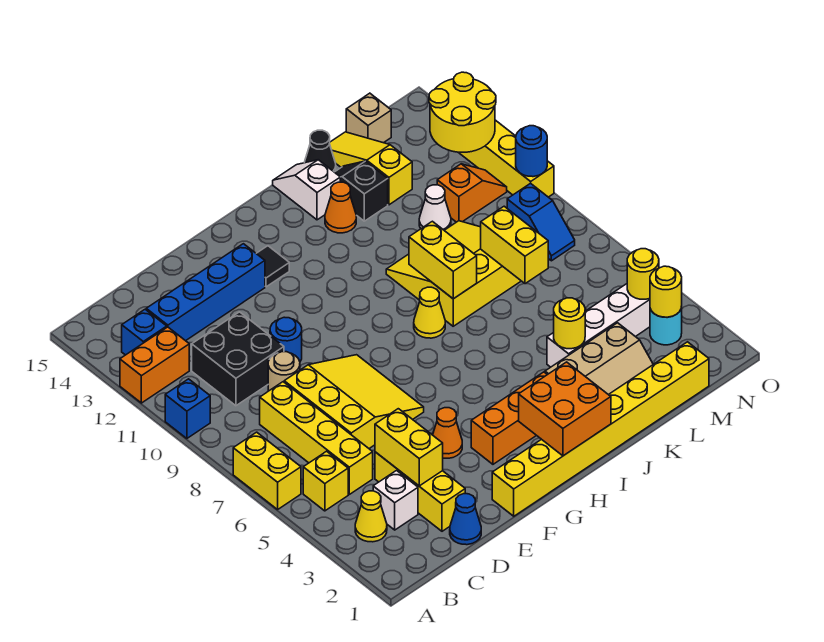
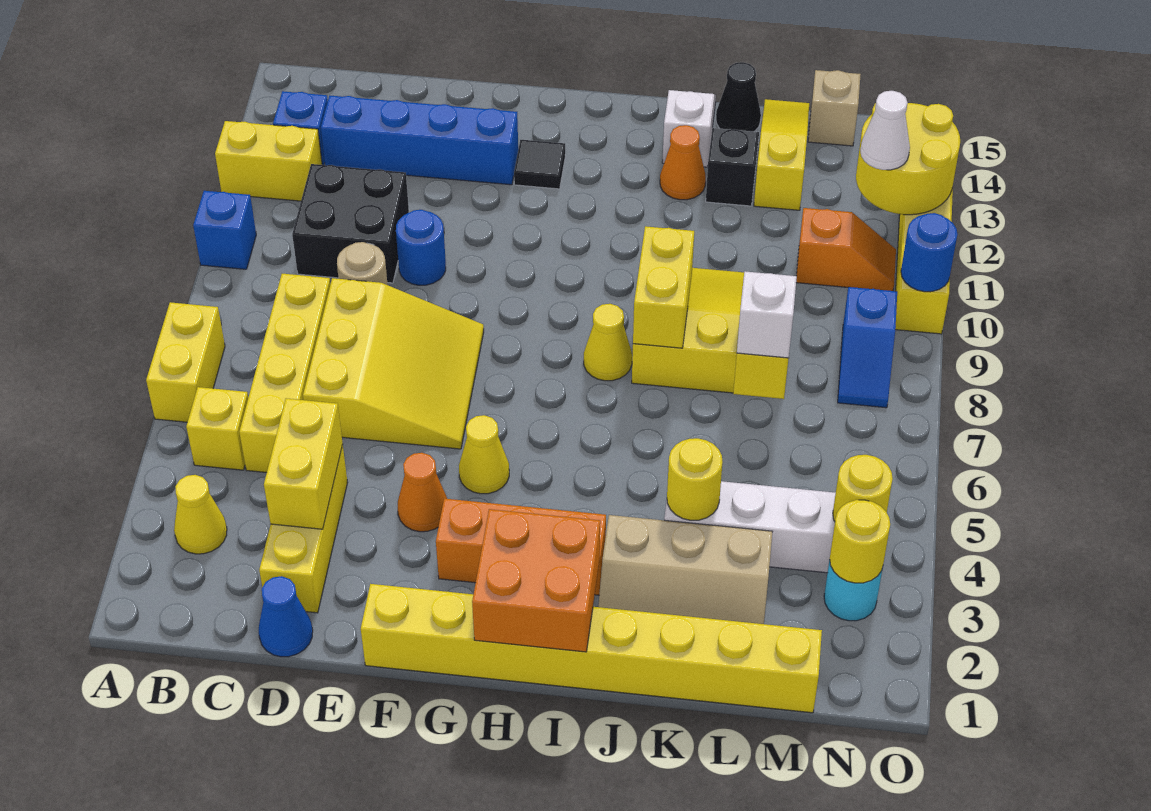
orange brick A12:B12 level 1 -> yellow brick A12:B12 level 1
white brick C3 level 1 -> white brick L7 level 3
none -> yellow cone G5 level 1
white cone L11 level 1 -> white cone N12 level 3

